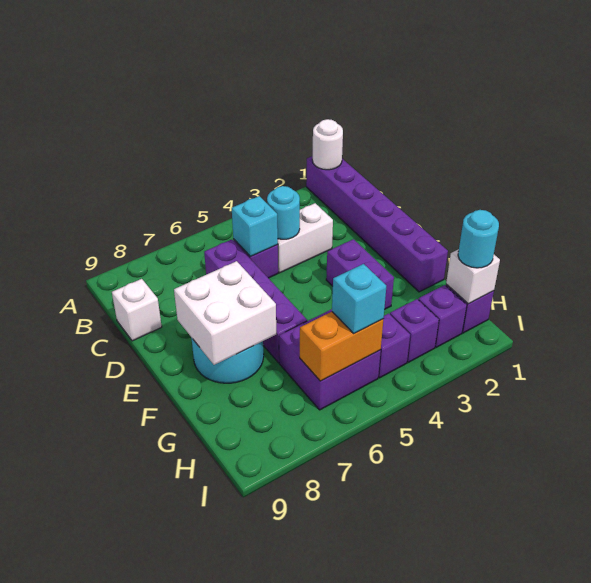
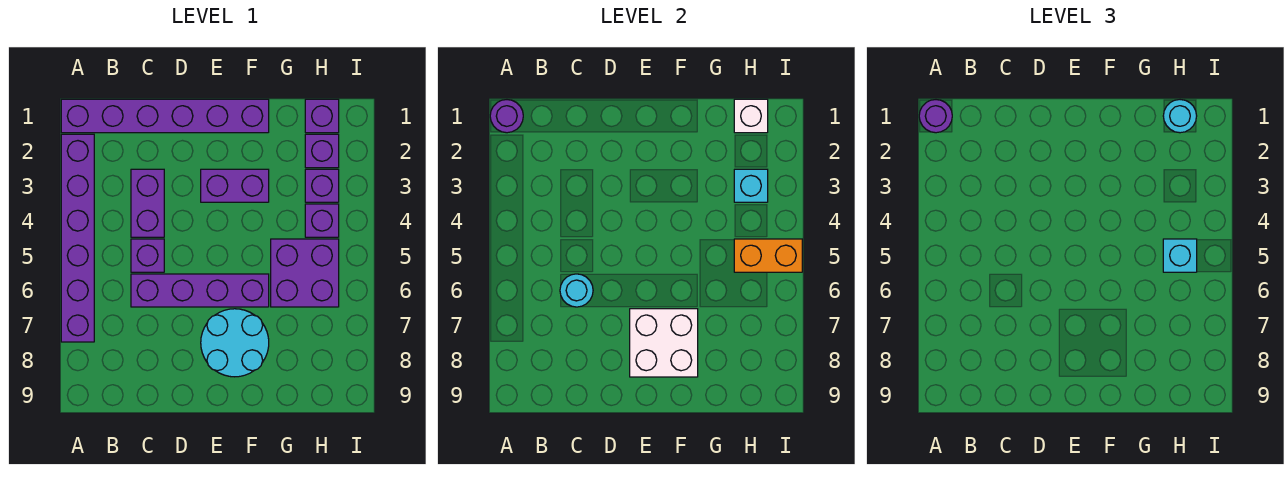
white round brick A1 level 2 -> purple round brick A1 level 2
none -> purple round brick A1 level 3
none -> purple brick A2:A7 level 1
white brick C3:C4 level 1 -> purple brick C3:C4 level 1
cyan round brick C4 level 2 -> cyan round brick C6 level 2
cyan brick C5 level 2 -> cyan brick H3 level 2
white brick C9 level 1 -> none
orange brick H5:H6 level 2 -> orange brick H5:I5 level 2

